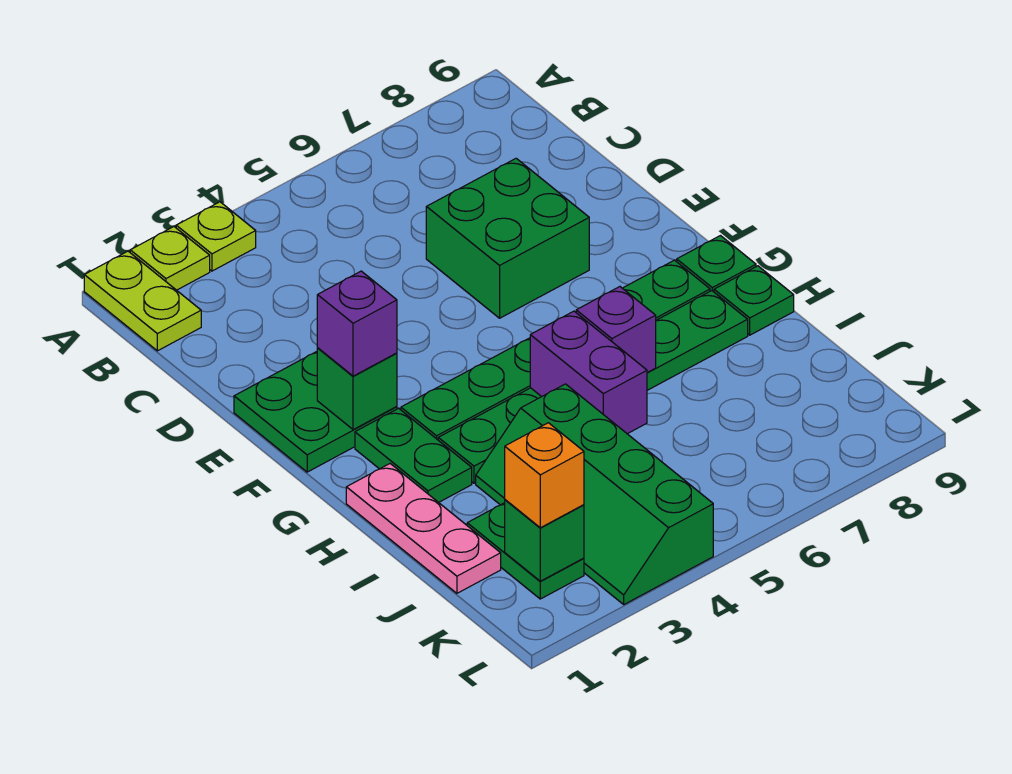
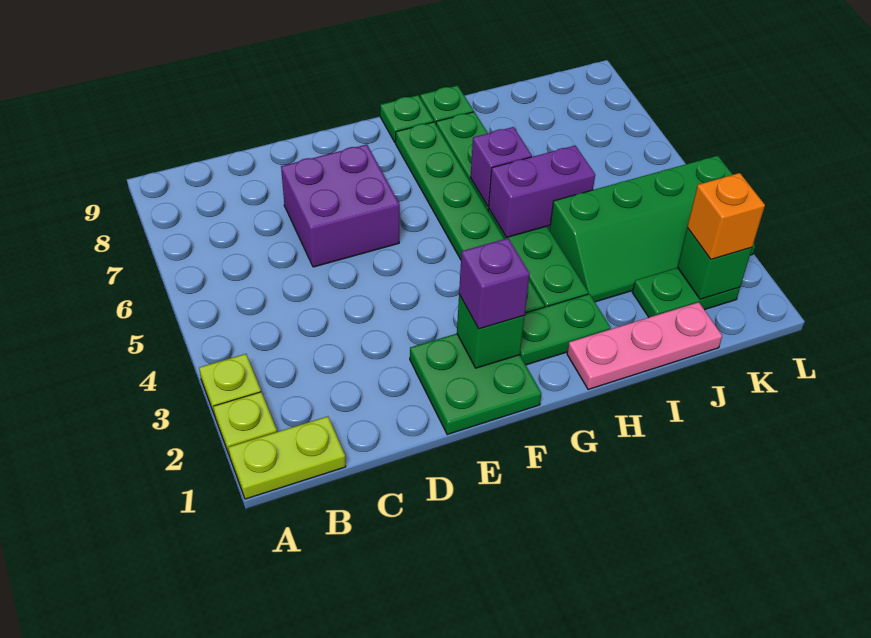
green brick D6:E7 level 1 -> purple brick D6:E7 level 1

